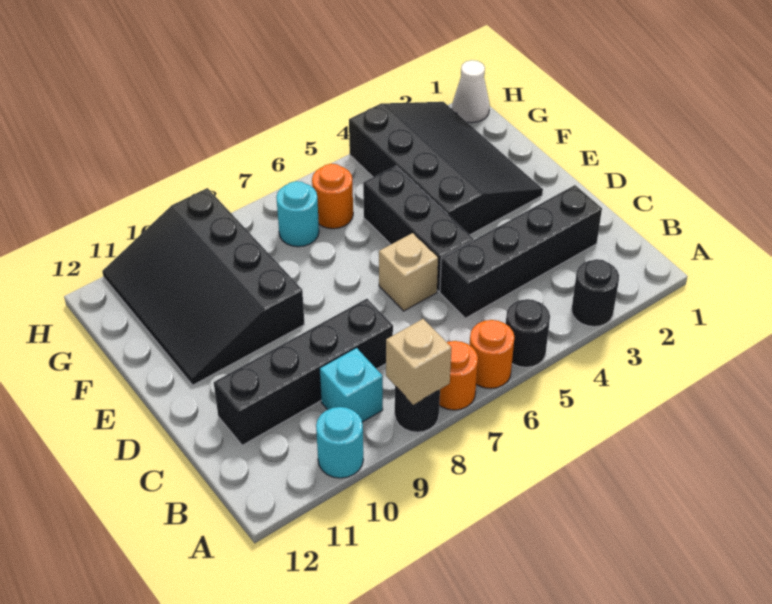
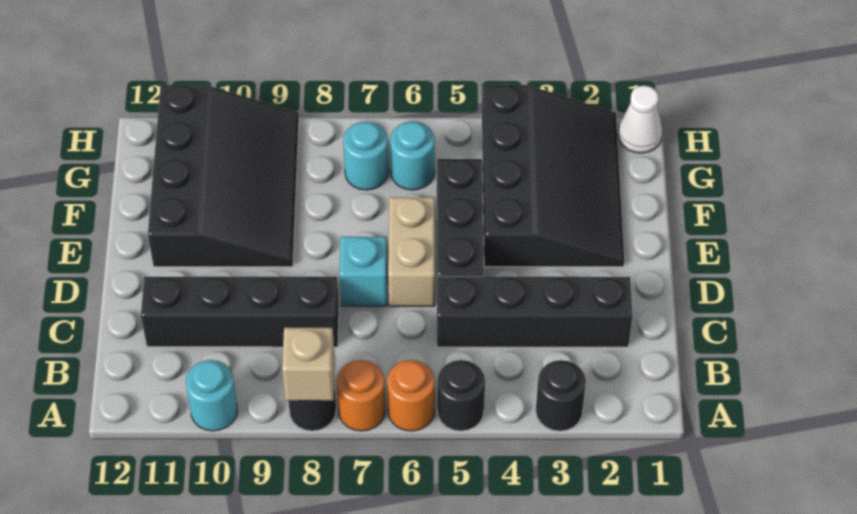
cyan brick B9 level 1 -> cyan brick D7 level 1
tan brick D6 level 1 -> tan brick D6:E6 level 1
black slope E9:H11 level 1 top 9 -> black slope E9:H11 level 1 top 11
orange round brick G6 level 1 -> cyan round brick G6 level 1

